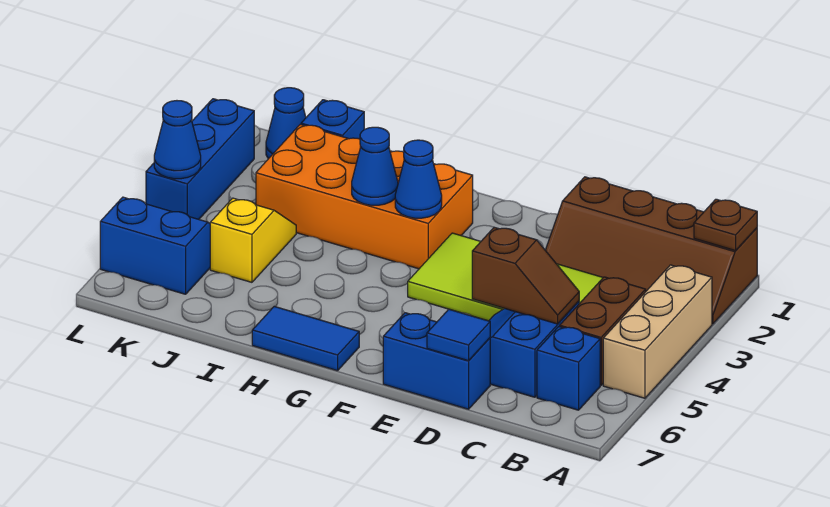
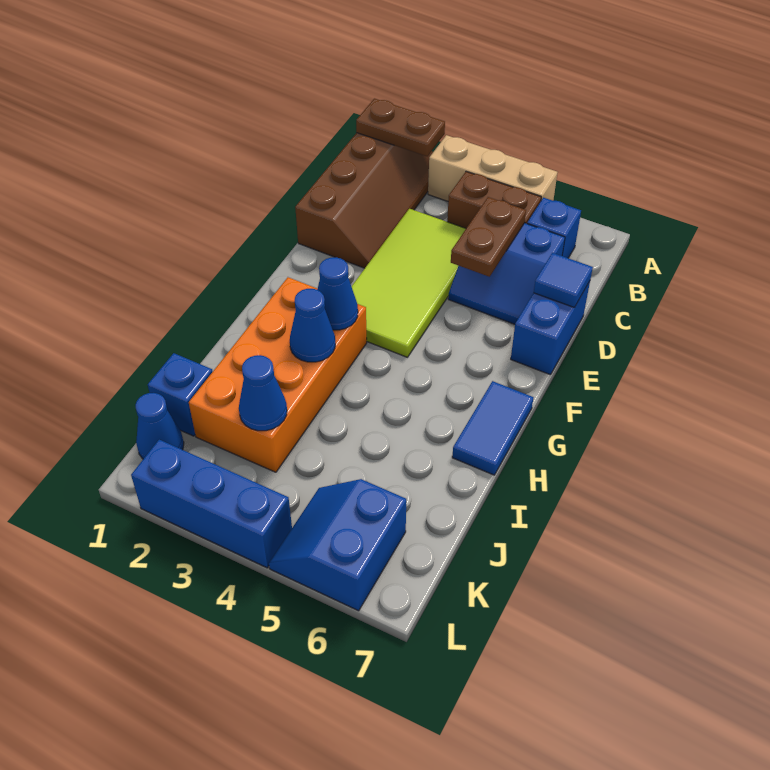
brown plate A1 level 2 -> brown plate A1:A2 level 2
brown slope C5:D5 level 2 top D -> brown plate C5:D5 level 2
yellow slope J4:J5 level 1 top 5 -> none
blue cone L4 level 2 -> blue cone J3 level 2

